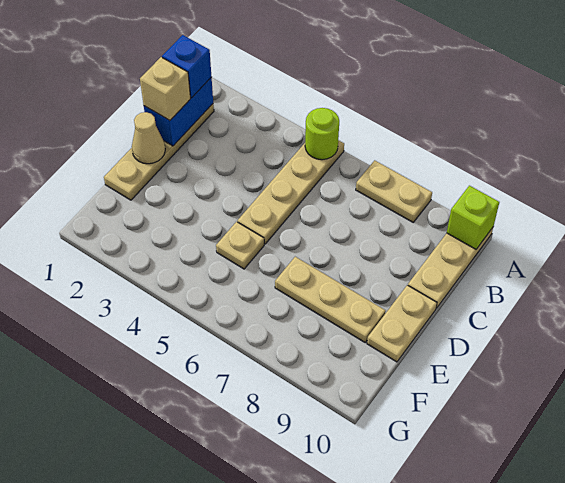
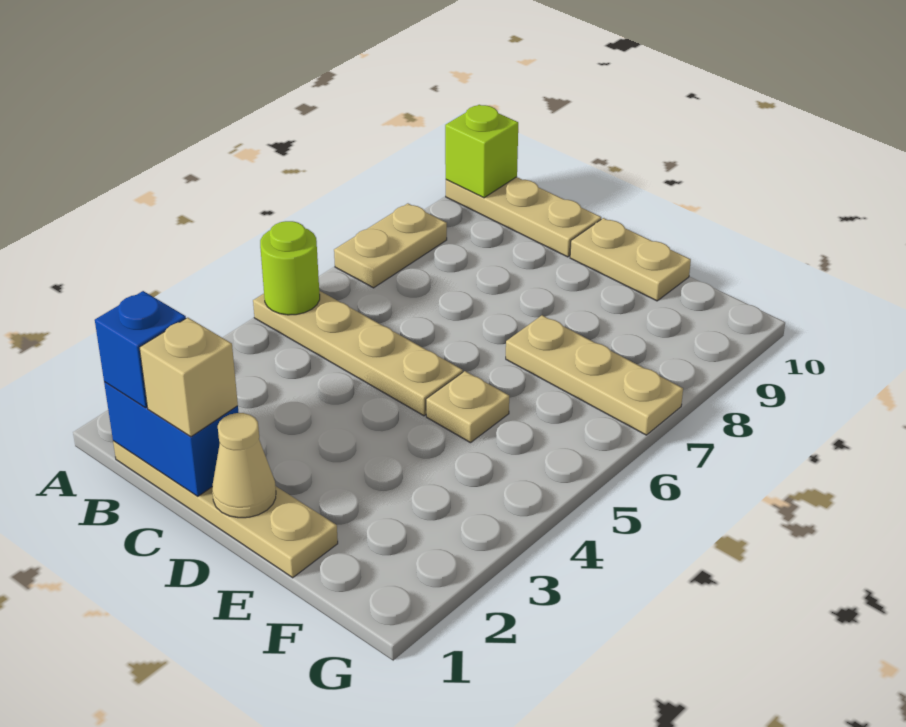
tan plate E7:E9 level 1 -> tan plate E7:G7 level 1

